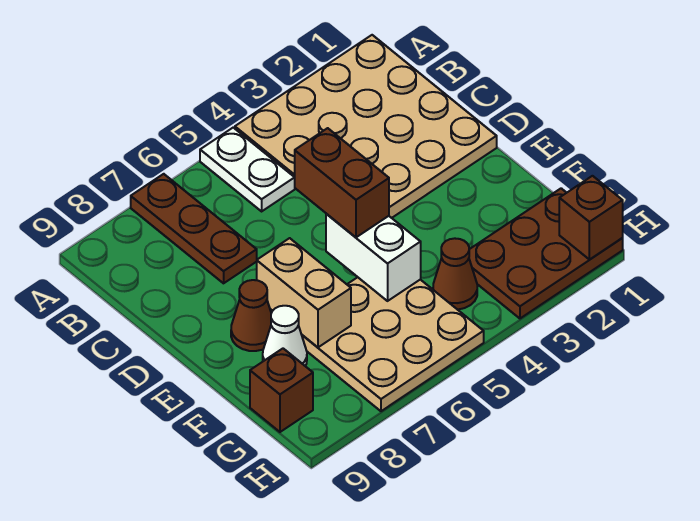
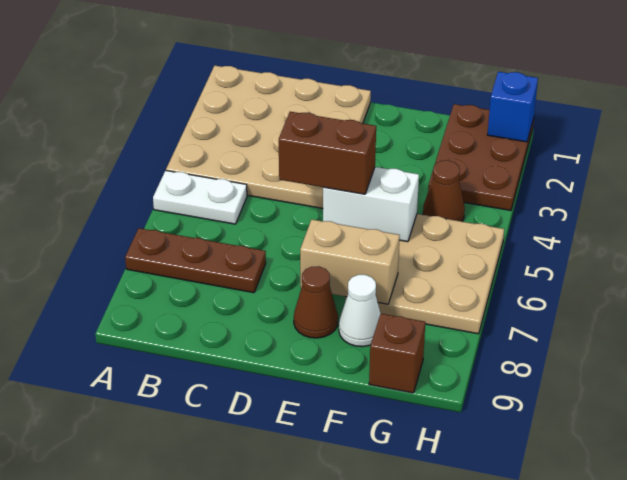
brown brick H1 level 2 -> blue brick H1 level 2

